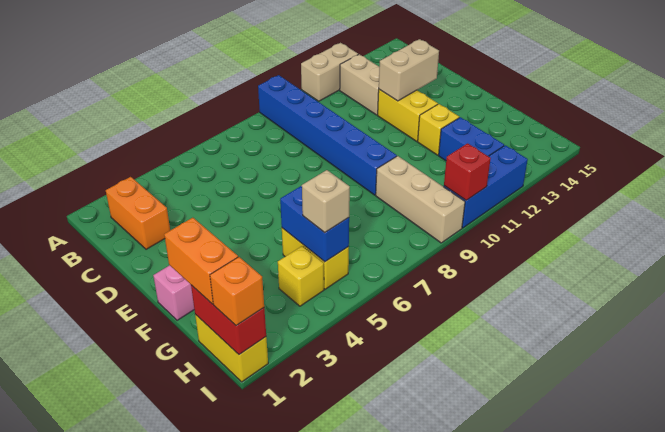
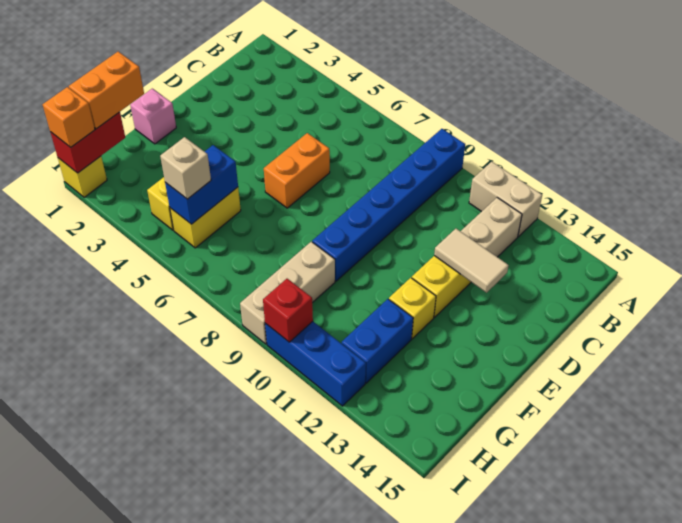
orange brick B2:C2 level 1 -> orange brick D6:E6 level 1
tan brick D12:D13 level 2 -> tan tile D12:D13 level 2
yellow brick H1:I1 level 1 -> yellow brick I1 level 1

